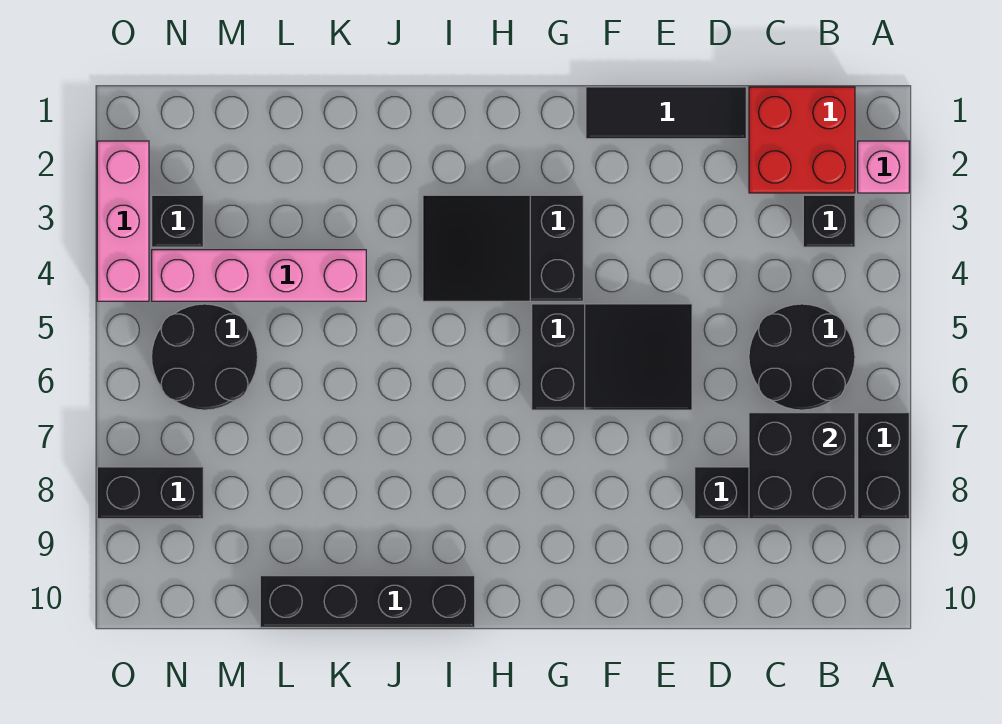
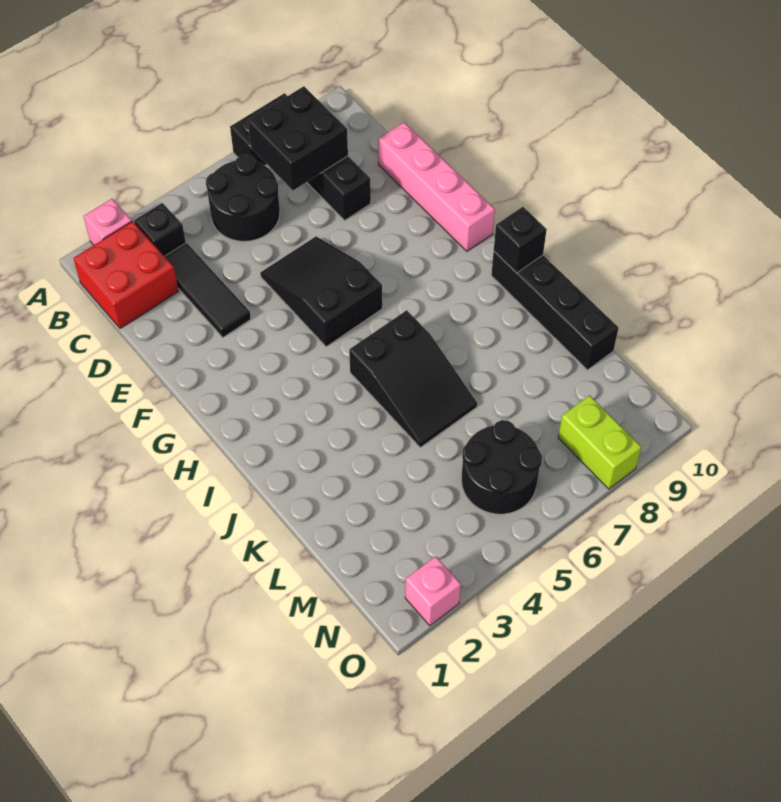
black tile D1:F1 level 1 -> black tile C3:E3 level 1
black slope G3:I4 level 1 top G -> black slope I5:K6 level 1 top I
pink brick K4:N4 level 1 -> pink brick D10:G10 level 1
black brick N3 level 1 -> black brick I10 level 2
black brick N8:O8 level 1 -> lime brick N8:O8 level 1
pink brick O2:O4 level 1 -> pink brick O2 level 1

